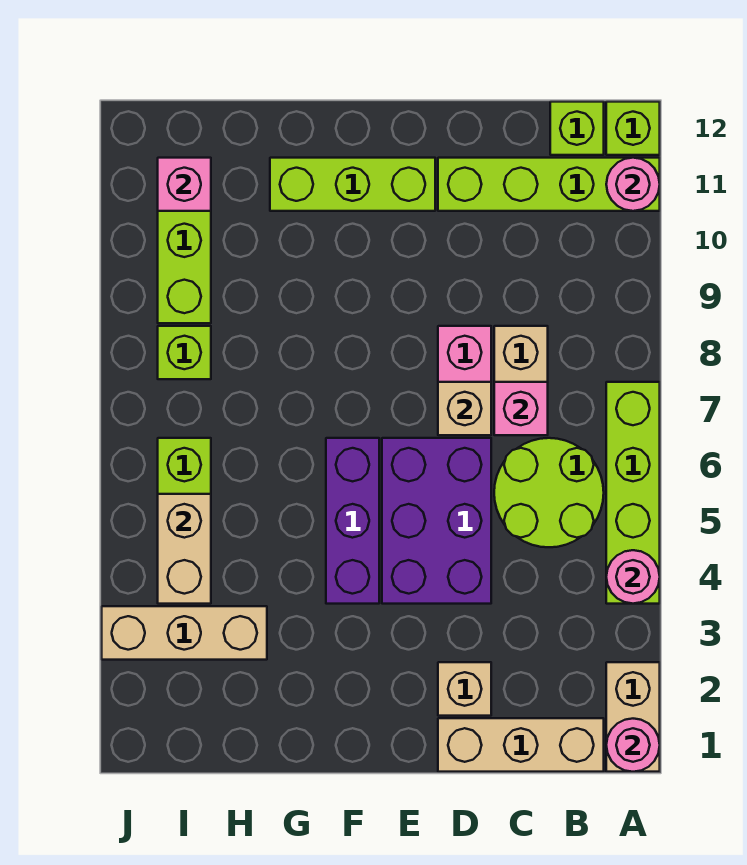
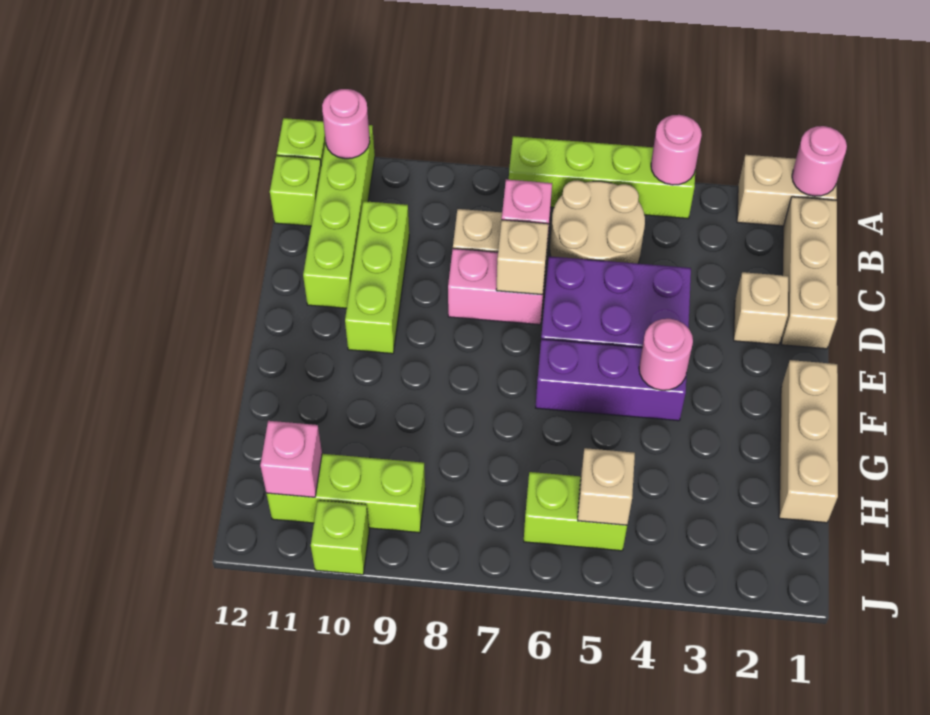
lime round brick B5:C6 level 1 -> tan round brick B5:C6 level 1
lime brick E11:G11 level 1 -> lime brick C10:E10 level 1
none -> pink round brick F4 level 2
tan brick H3:J3 level 1 -> tan brick F1:H1 level 1
tan brick I4:I5 level 2 -> tan brick I5 level 2
lime brick I8 level 1 -> lime brick J10 level 1

